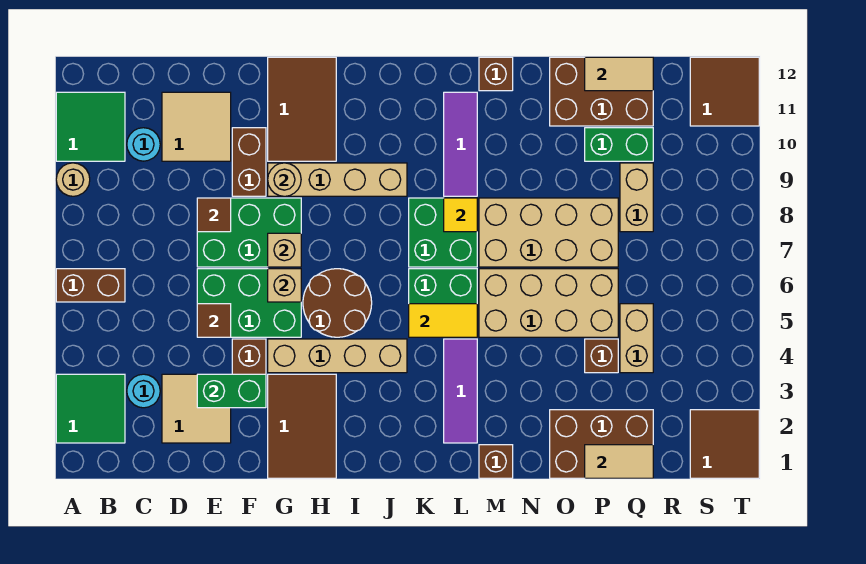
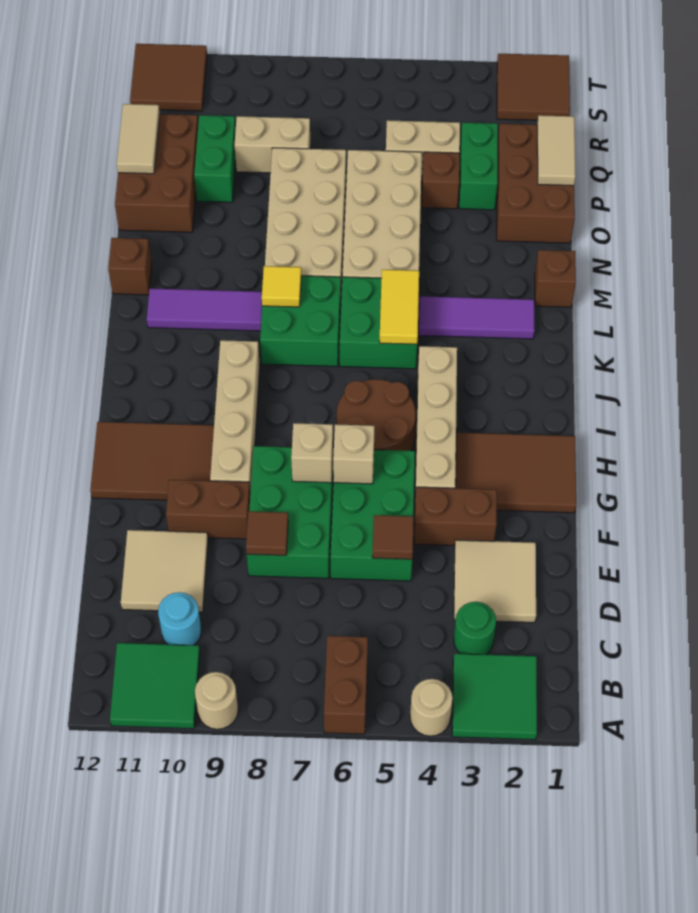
cyan round brick C3 level 1 -> green round brick C3 level 1
green brick E3:F3 level 2 -> green brick P3:Q3 level 1
tan round brick G9 level 2 -> tan round brick A4 level 1

